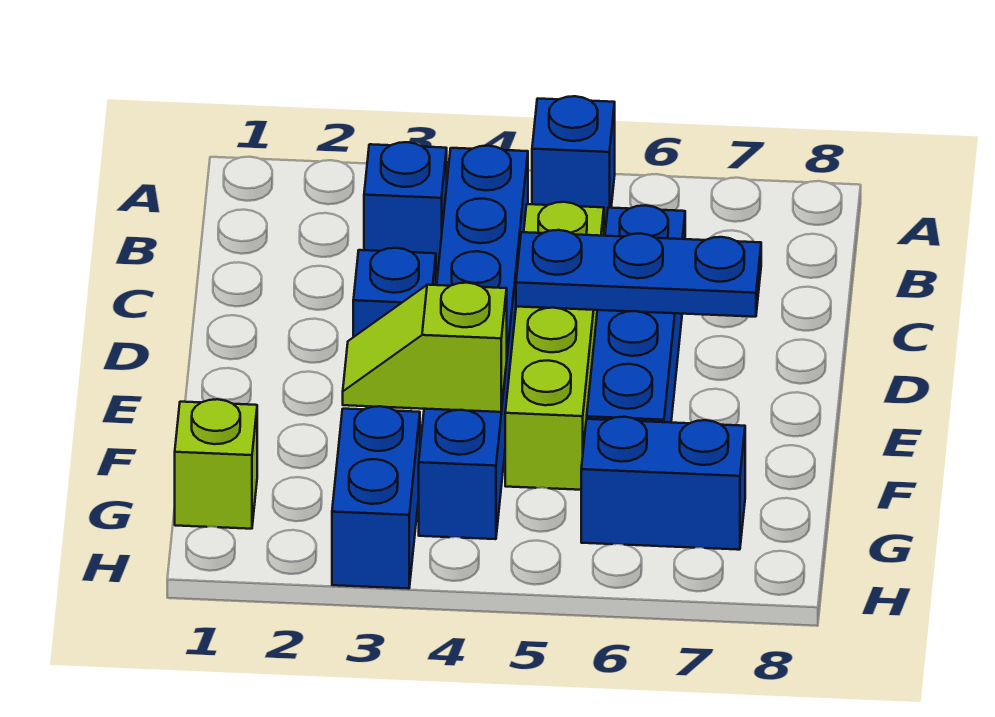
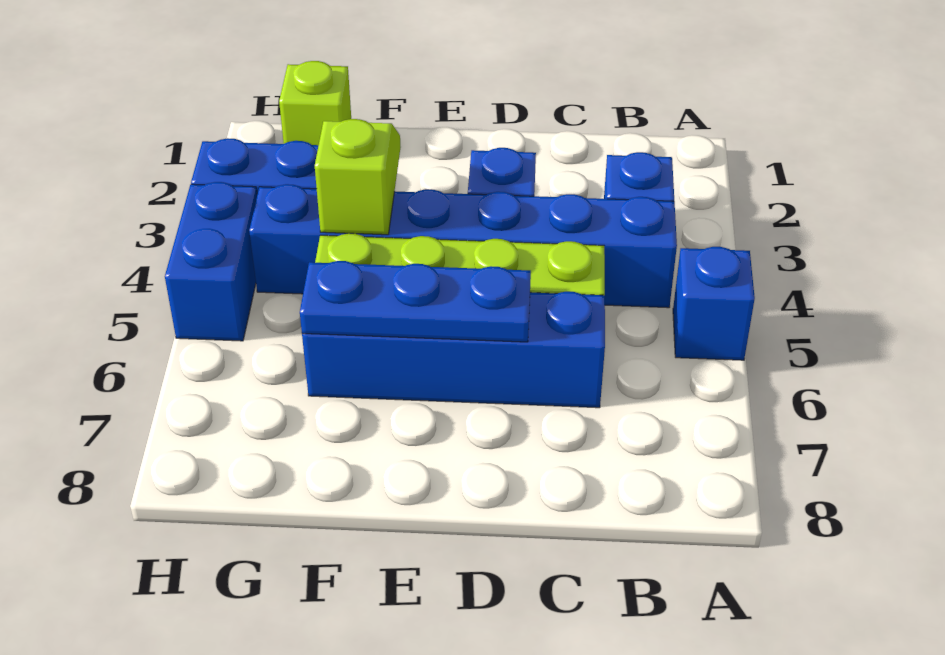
blue plate D5:D7 level 2 -> blue plate D6:F6 level 2
blue brick G6:G7 level 1 -> blue brick H4:H5 level 1

